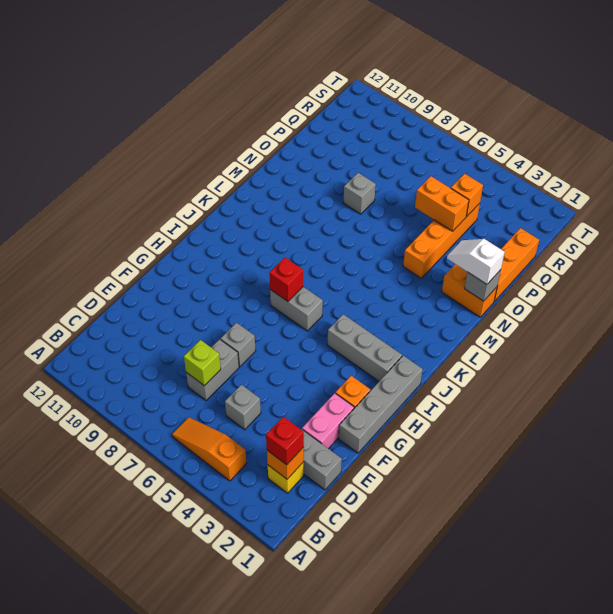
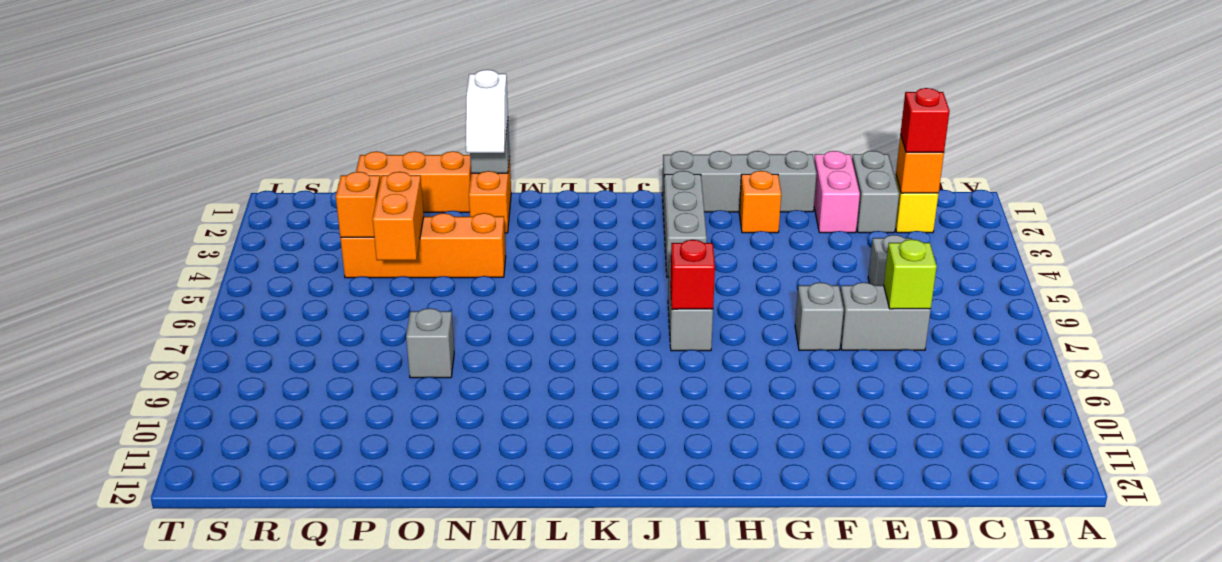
orange slope B4:B6 level 1 top 4 -> none
pink brick E2:F2 level 1 -> pink brick E1:E2 level 1

